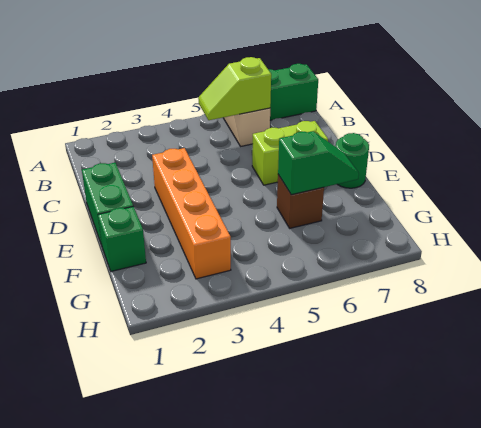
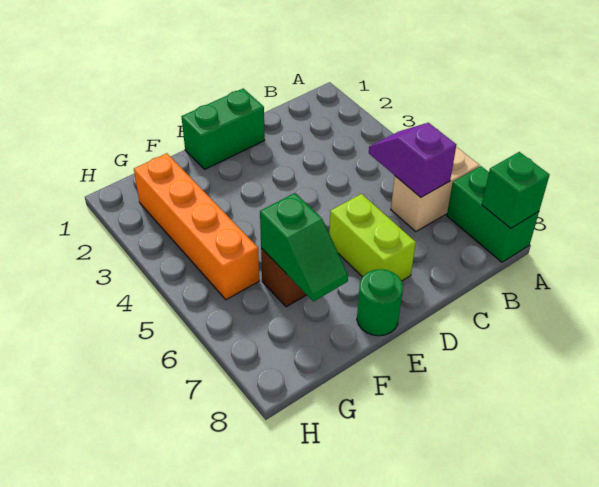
lime slope B5:B6 level 2 top 6 -> purple slope B5:B6 level 2 top 6
orange brick D3:G3 level 1 -> orange brick G2:G5 level 1
green brick F1 level 1 -> green brick A8 level 2

